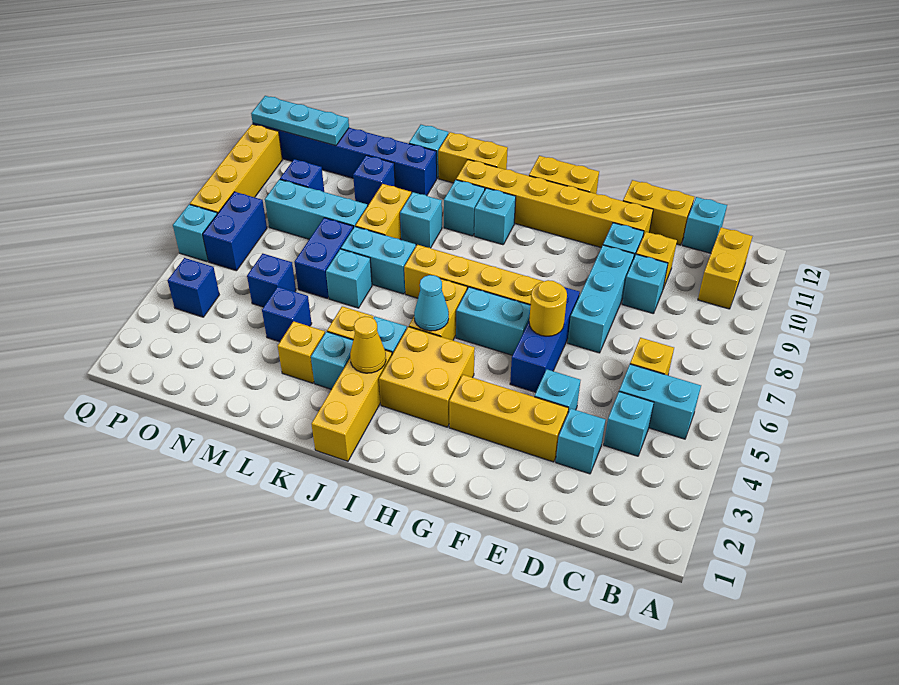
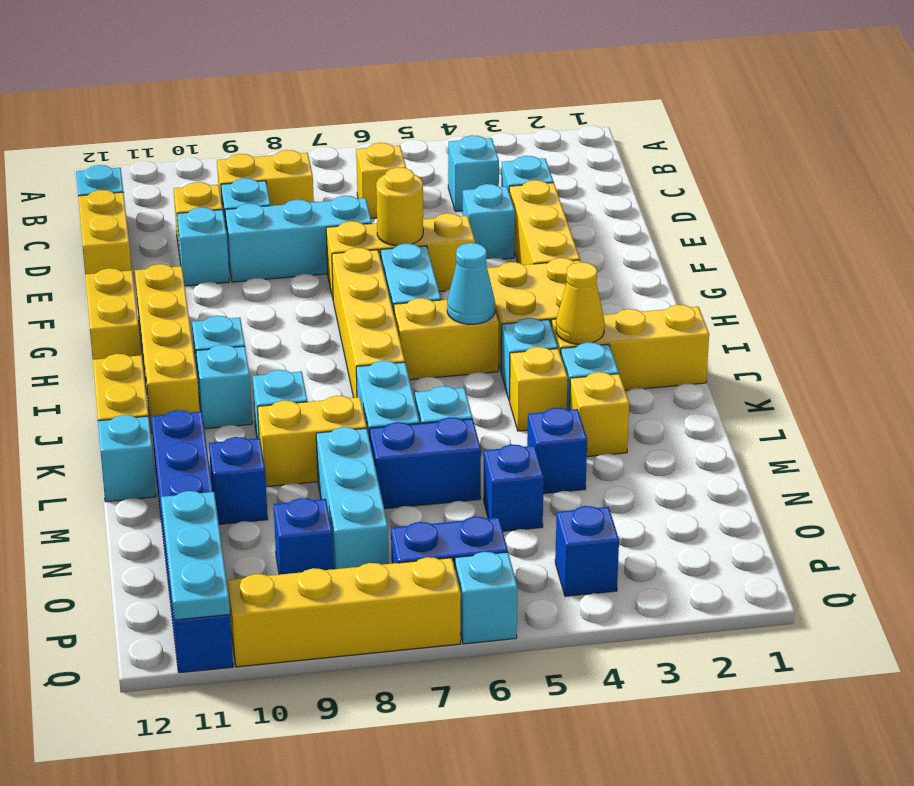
cyan brick B5:C5 level 1 -> none
yellow brick B10:B11 level 1 -> yellow brick C8:C9 level 1
yellow brick E11:J11 level 1 -> yellow brick G11:J11 level 1
blue brick F5:F7 level 1 -> yellow brick F5:F7 level 1

